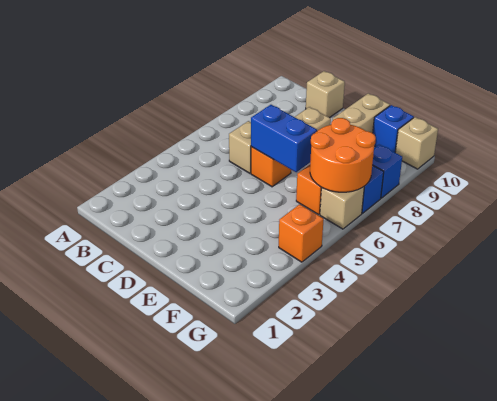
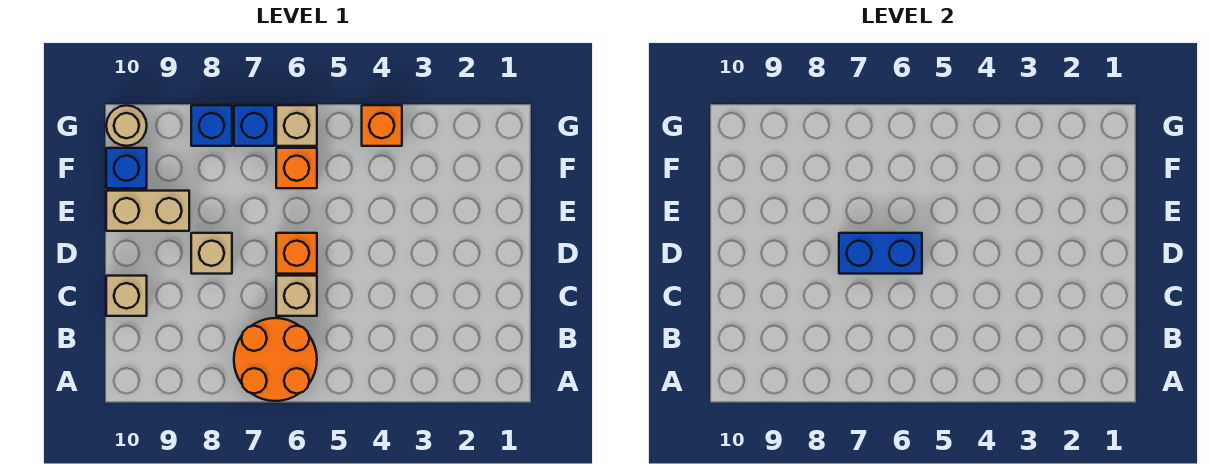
blue brick D6:E6 level 2 -> blue brick D6:D7 level 2
orange round brick F6:G7 level 2 -> orange round brick A6:B7 level 1
tan brick G10 level 1 -> tan round brick G10 level 1

